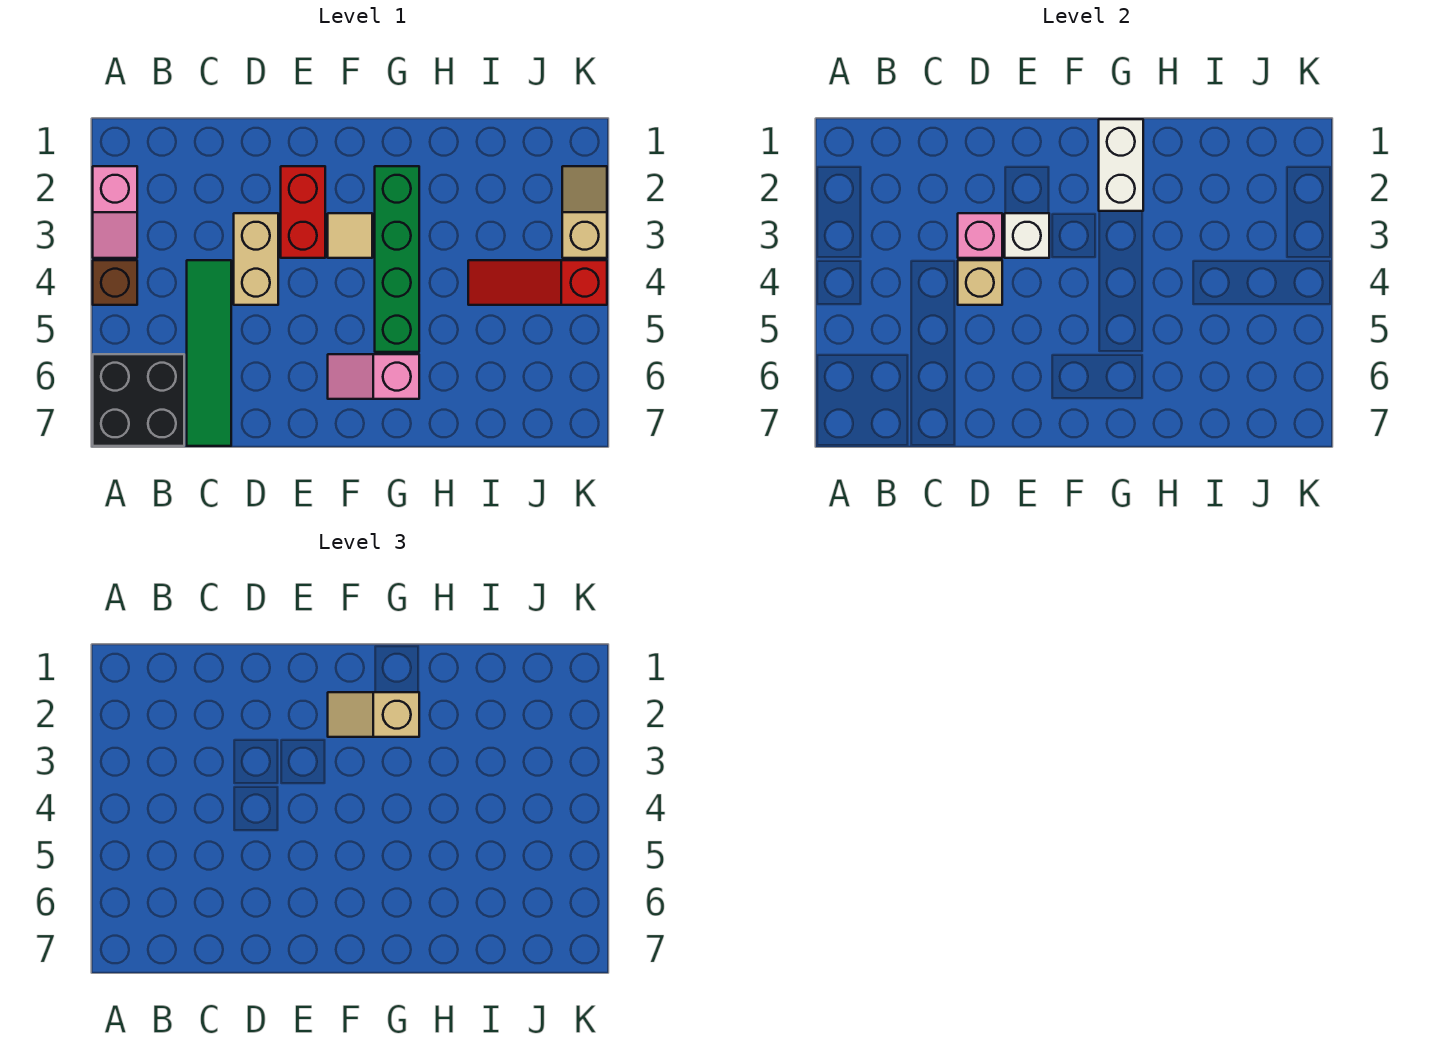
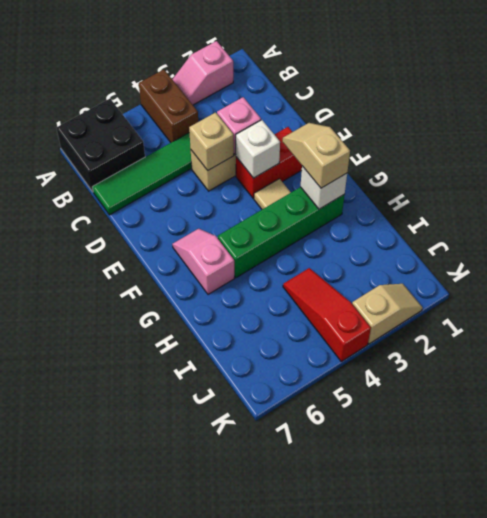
brown brick A4 level 1 -> brown brick A4:B4 level 1
white brick G1:G2 level 2 -> white brick G2 level 2

